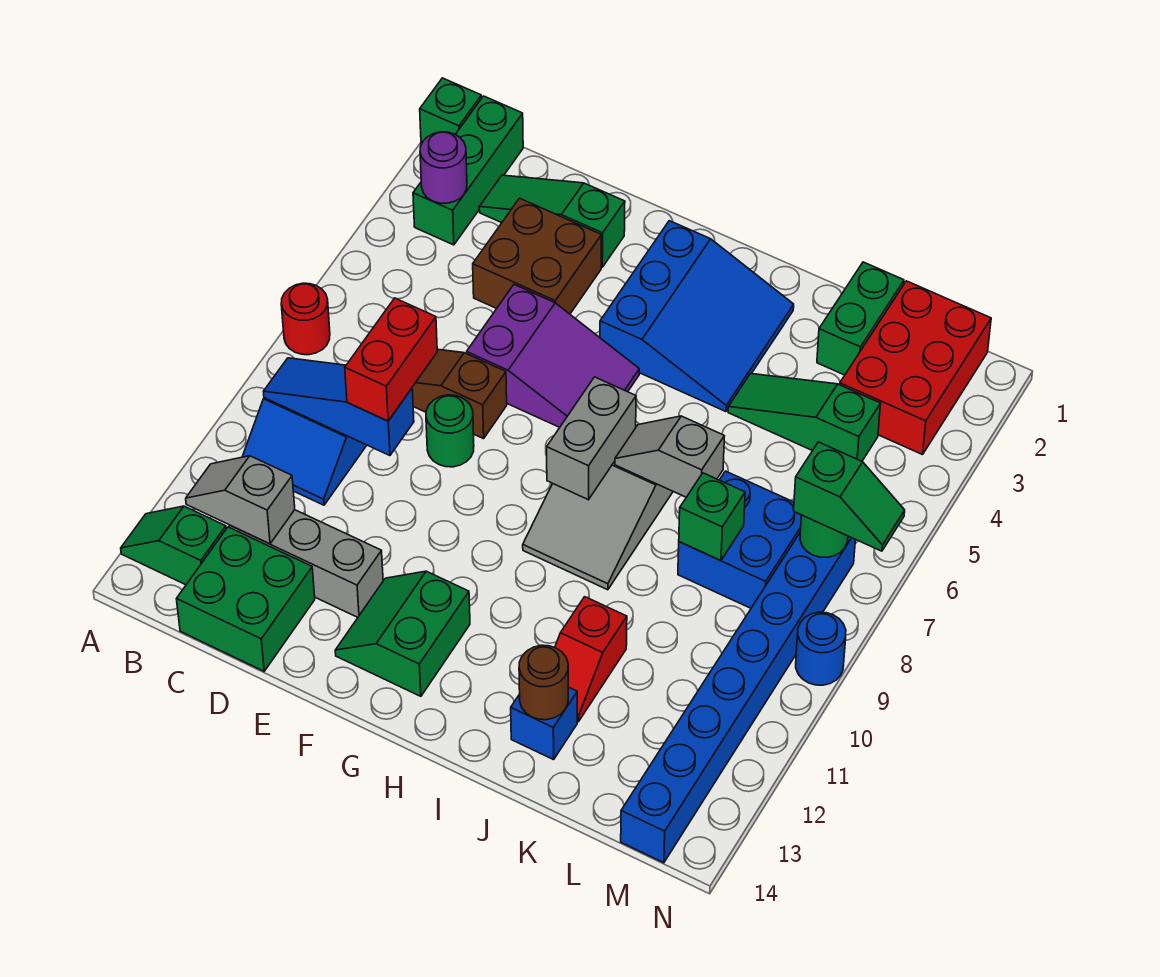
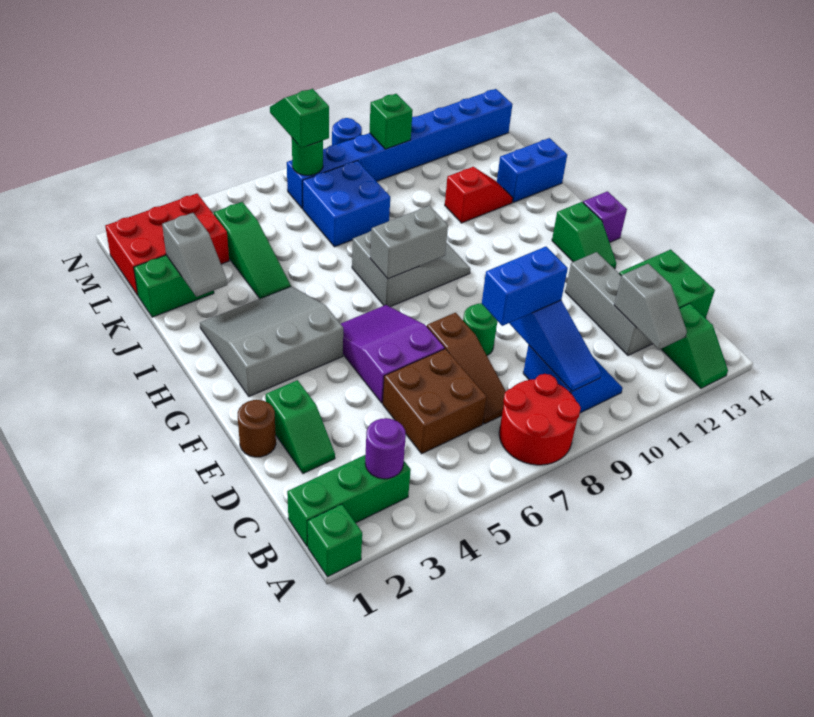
red round brick A7 level 1 -> red round brick A7:B8 level 1
green slope C2:E2 level 1 top E -> green slope D2:E2 level 1 top E
brown brick D3:E4 level 1 -> brown brick C5:D6 level 1
red brick D8:D9 level 3 -> blue brick D8:D9 level 3
green slope F12:G13 level 1 top G -> green slope F13:G13 level 1 top G
blue slope G2:I4 level 1 top G -> grey slope G2:I4 level 1 top G
none -> purple brick G14 level 1
grey slope I7:J7 level 2 top J -> grey slope J2:K2 level 2 top K
blue brick J13 level 1 -> blue brick J13:J14 level 1
brown round brick J13 level 2 -> brown round brick E1 level 1
green brick K8 level 2 -> green brick M10 level 2

